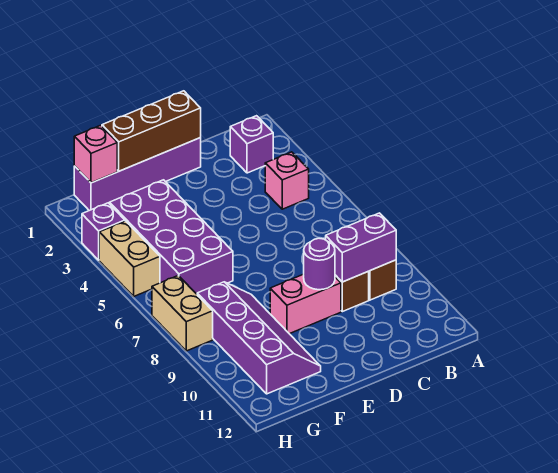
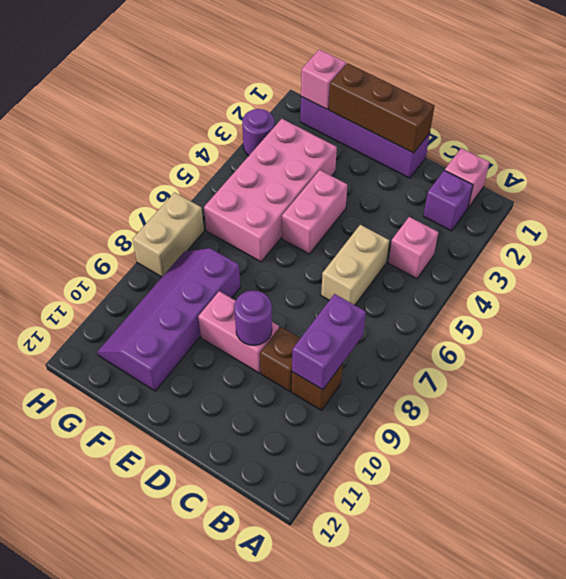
none -> pink brick B1 level 1
purple brick B9:C9 level 2 -> purple brick B8:B9 level 2
none -> pink brick E4:E5 level 1
purple brick F3:G6 level 1 -> pink brick F3:G6 level 1
purple slope F8:G11 level 1 top G -> purple slope F8:G11 level 1 top F
purple brick H3 level 1 -> purple round brick H3 level 1
tan brick H4:H5 level 1 -> tan brick C5:C6 level 1

